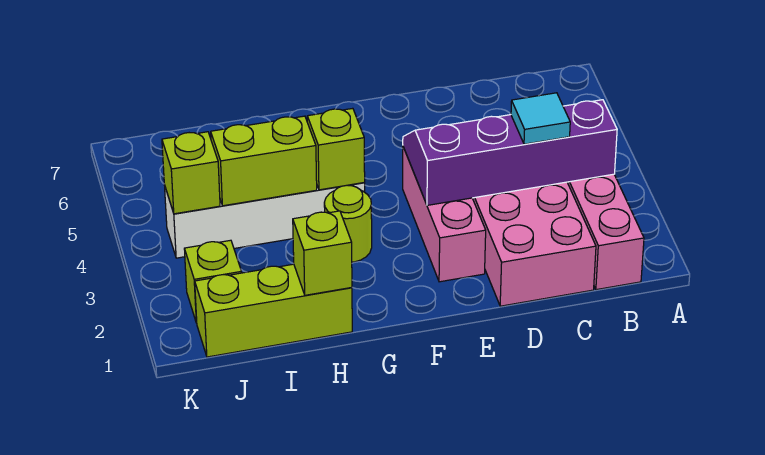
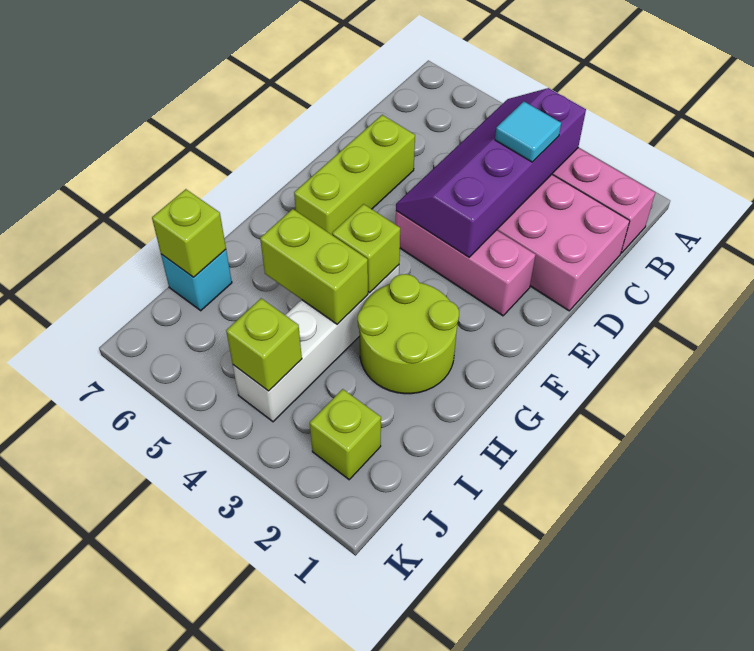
lime round brick G3 level 1 -> lime round brick G2:H3 level 1
lime brick H1:J1 level 1 -> lime brick D6:F6 level 1
lime brick H1 level 2 -> lime brick I7 level 2
lime brick H4:I4 level 2 -> lime brick H4:H5 level 2
none -> cyan brick I7 level 1

